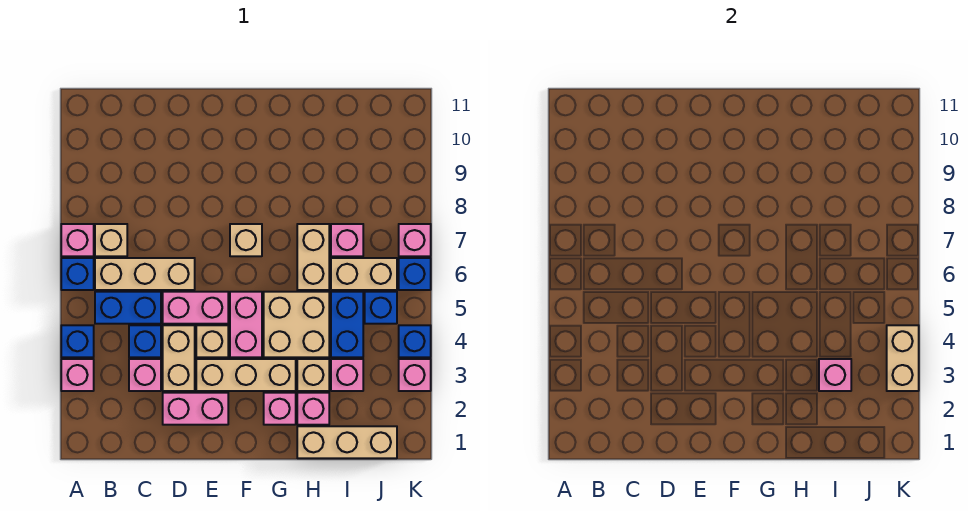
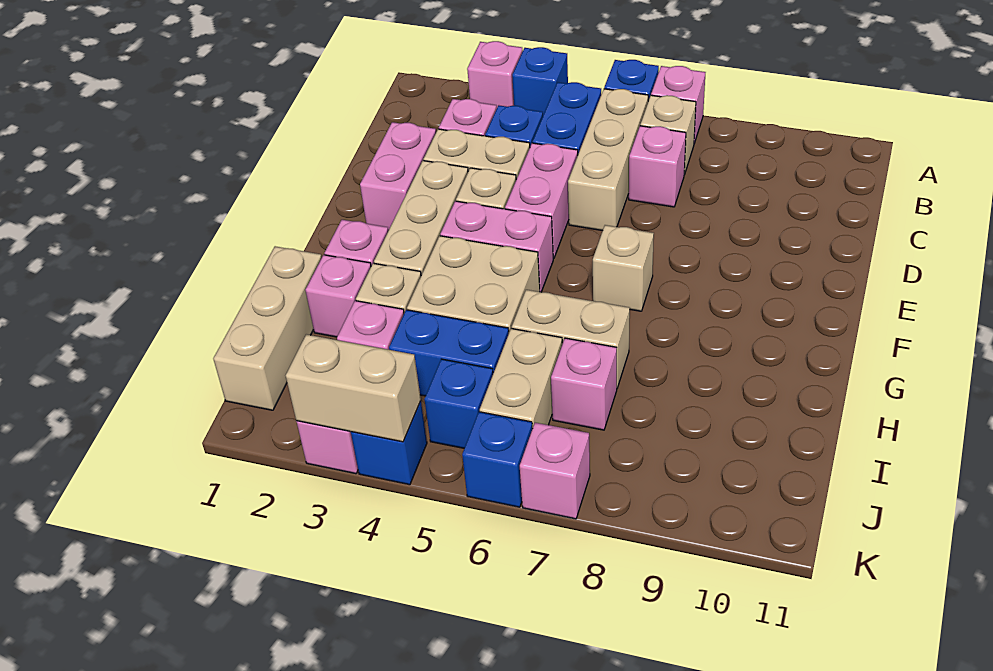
pink brick I3 level 2 -> pink brick C7 level 1

